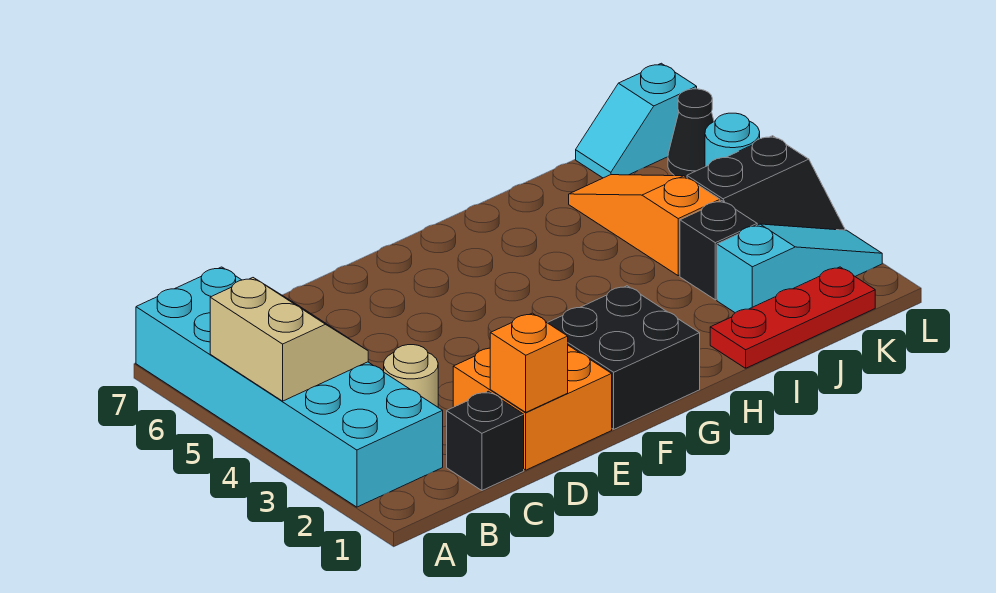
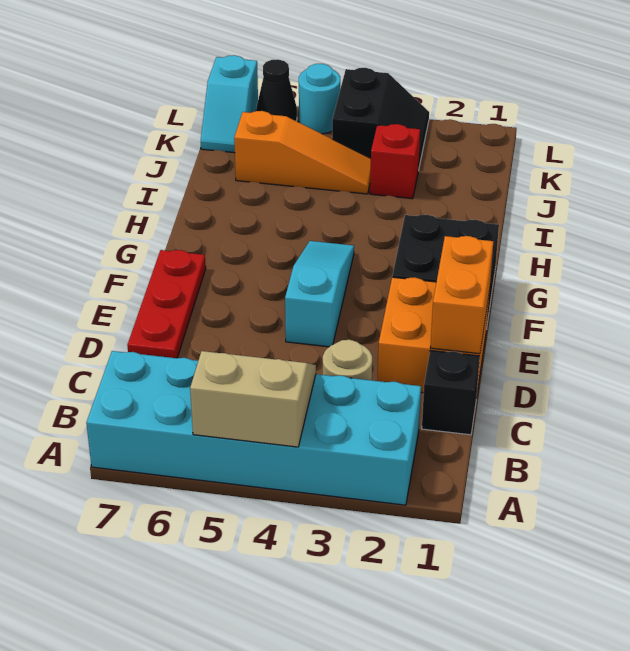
orange brick D1 level 2 -> orange brick D1:E1 level 2
red plate I1:K1 level 1 -> red plate D7:F7 level 1
cyan slope J2:L2 level 1 top J -> cyan slope E4:G4 level 1 top E
black brick J3 level 1 -> red brick J3 level 1
orange slope J4:J6 level 1 top 4 -> orange slope J4:J6 level 1 top 6

